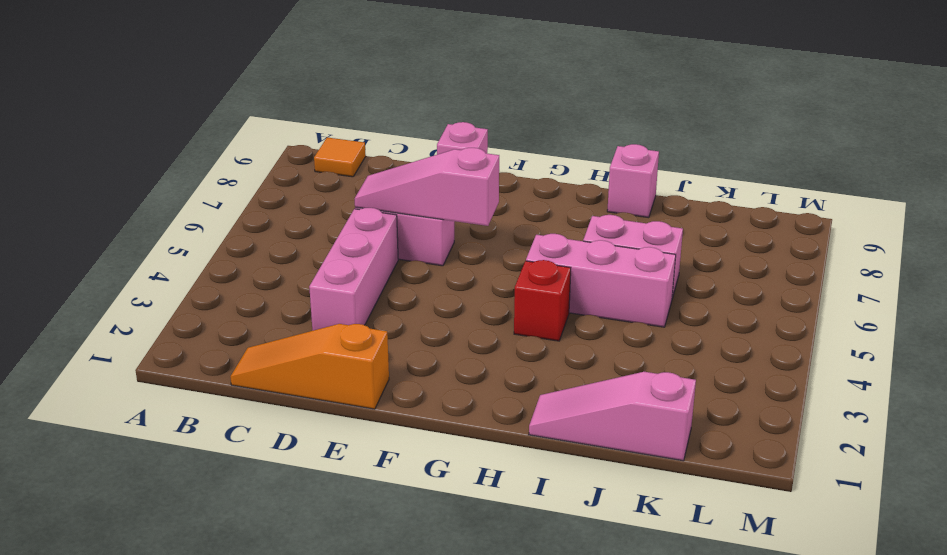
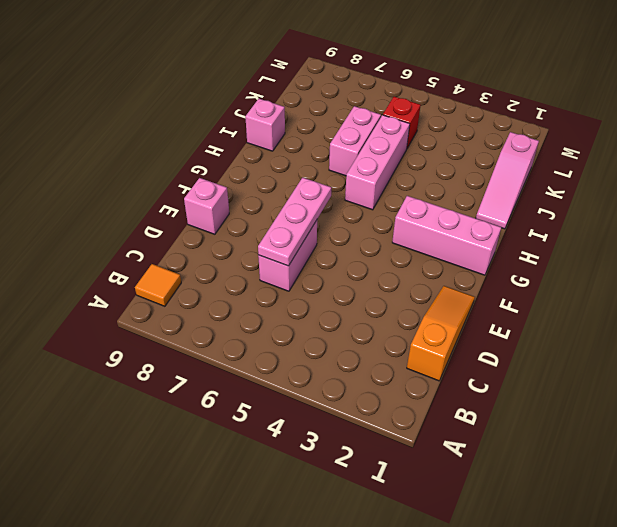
orange slope C1:E1 level 1 top E -> orange slope C1:E1 level 1 top C
pink brick D3:D5 level 1 -> pink brick G1:G3 level 1
pink slope D6:F6 level 2 top F -> pink plate D6:F6 level 2
red brick H4 level 1 -> red brick K5 level 1

